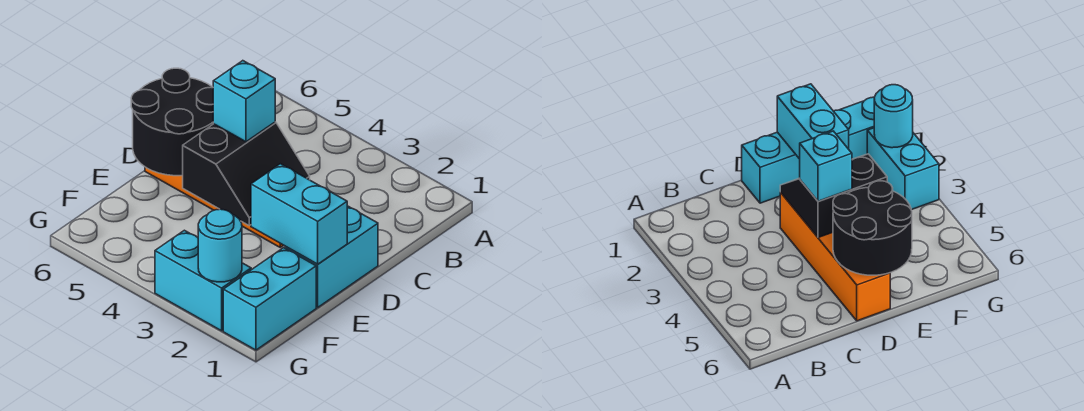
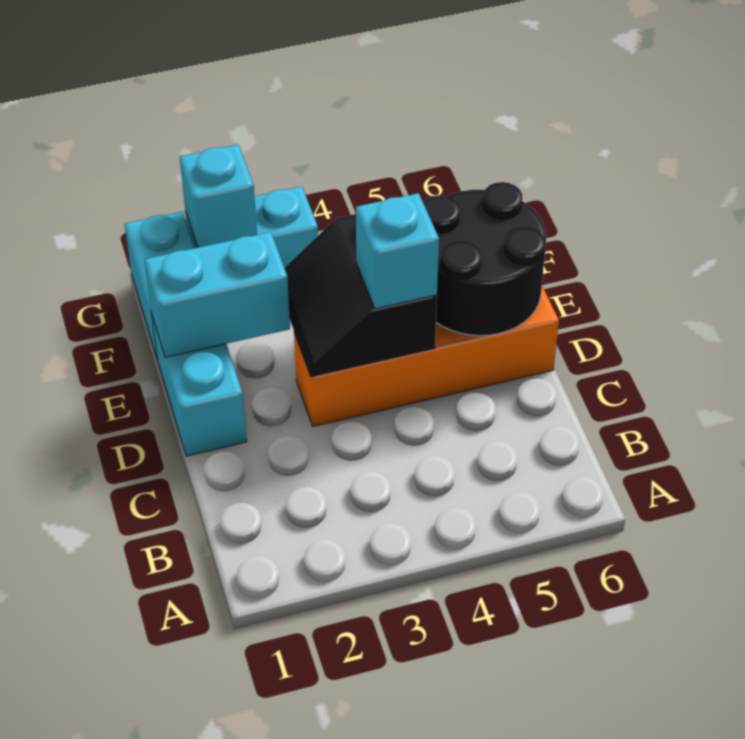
cyan round brick G2 level 2 -> cyan brick G2 level 2

